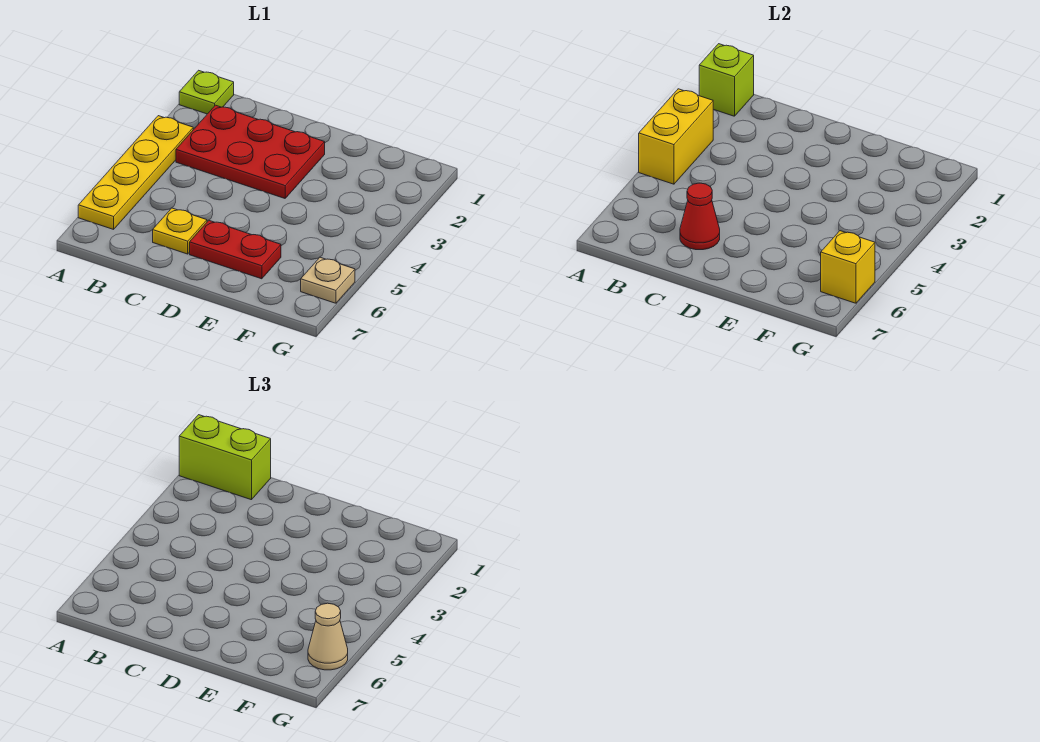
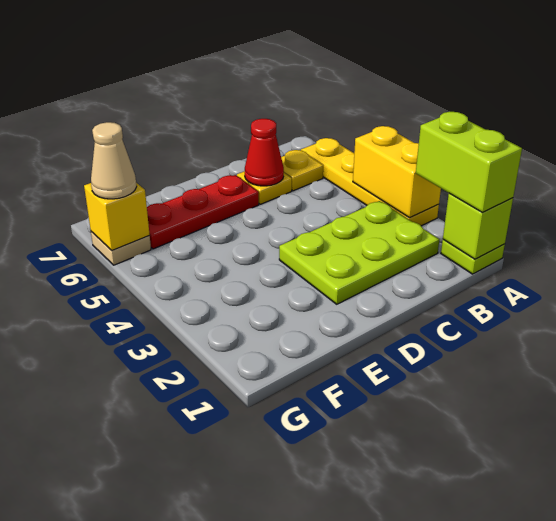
lime brick A1:B1 level 3 -> lime brick A1:A2 level 3
red plate B2:D3 level 1 -> lime plate B2:D3 level 1
none -> yellow plate B6 level 1
red plate D6:E6 level 1 -> red plate D6:F6 level 1

